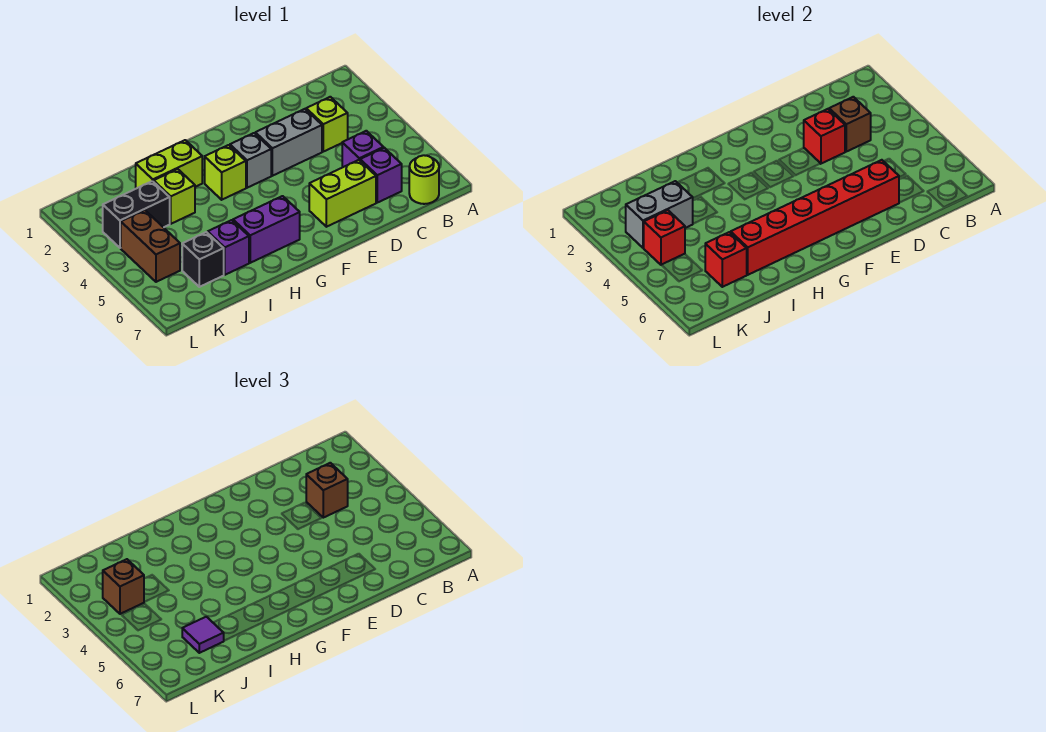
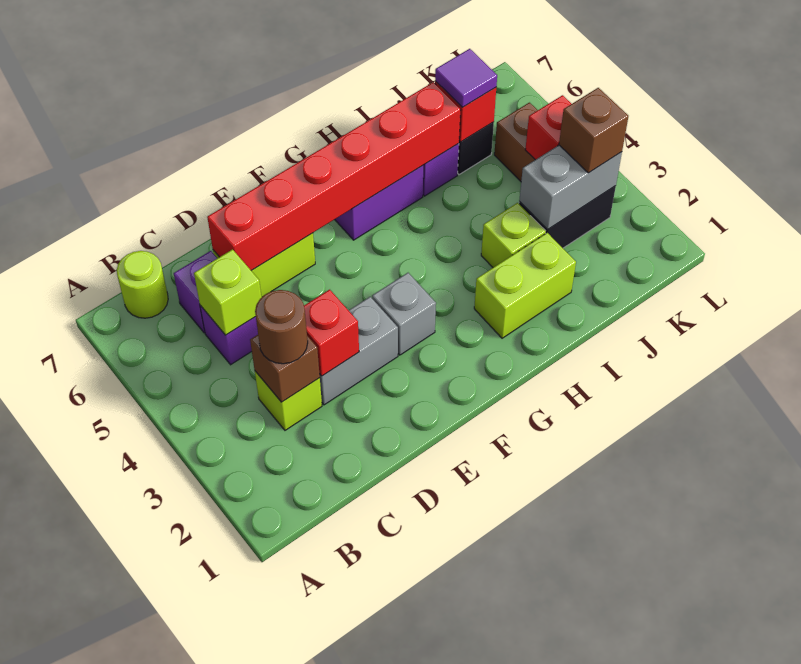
brown brick C3 level 3 -> brown round brick C3 level 3
lime brick G3 level 1 -> lime brick C5 level 2

